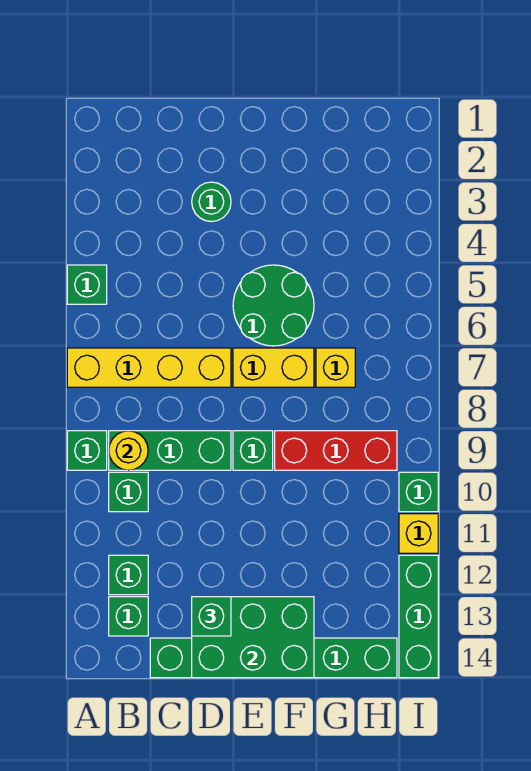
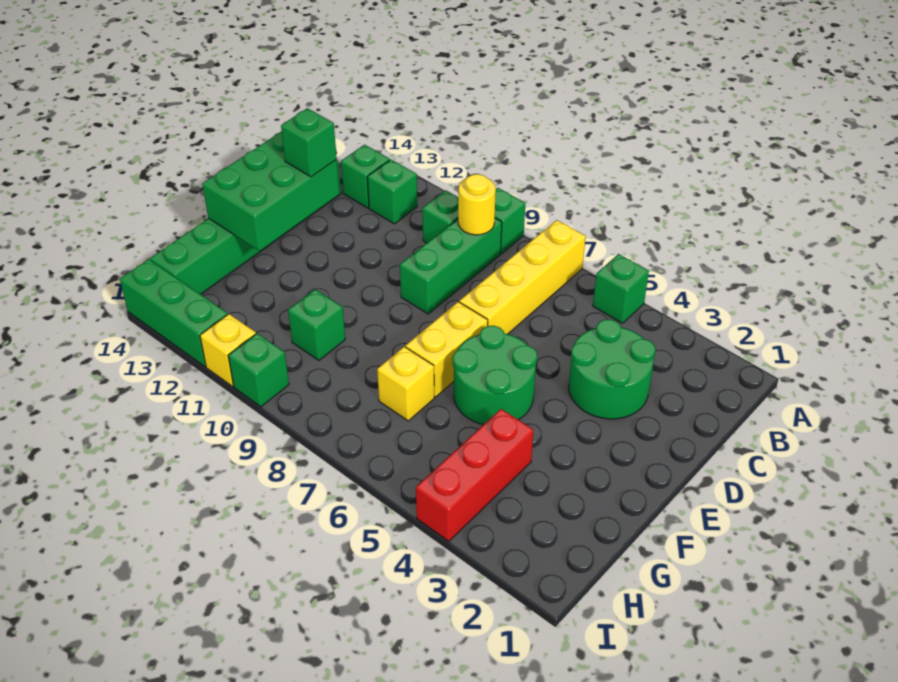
green round brick D3 level 1 -> green round brick C3:D4 level 1
green brick E9 level 1 -> green brick G10 level 1
red brick F9:H9 level 1 -> red brick G4:I4 level 1

